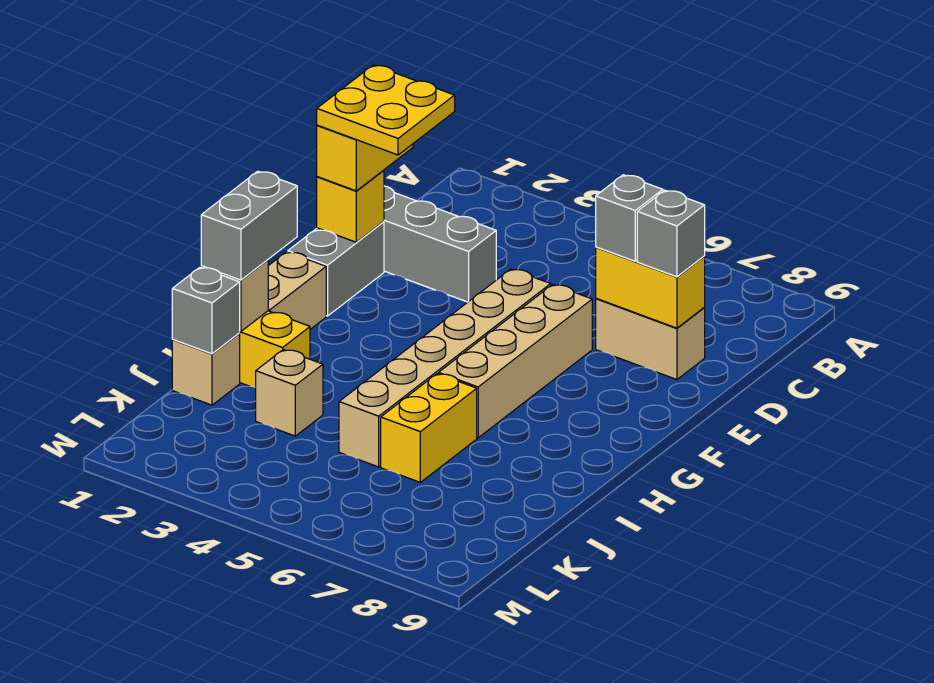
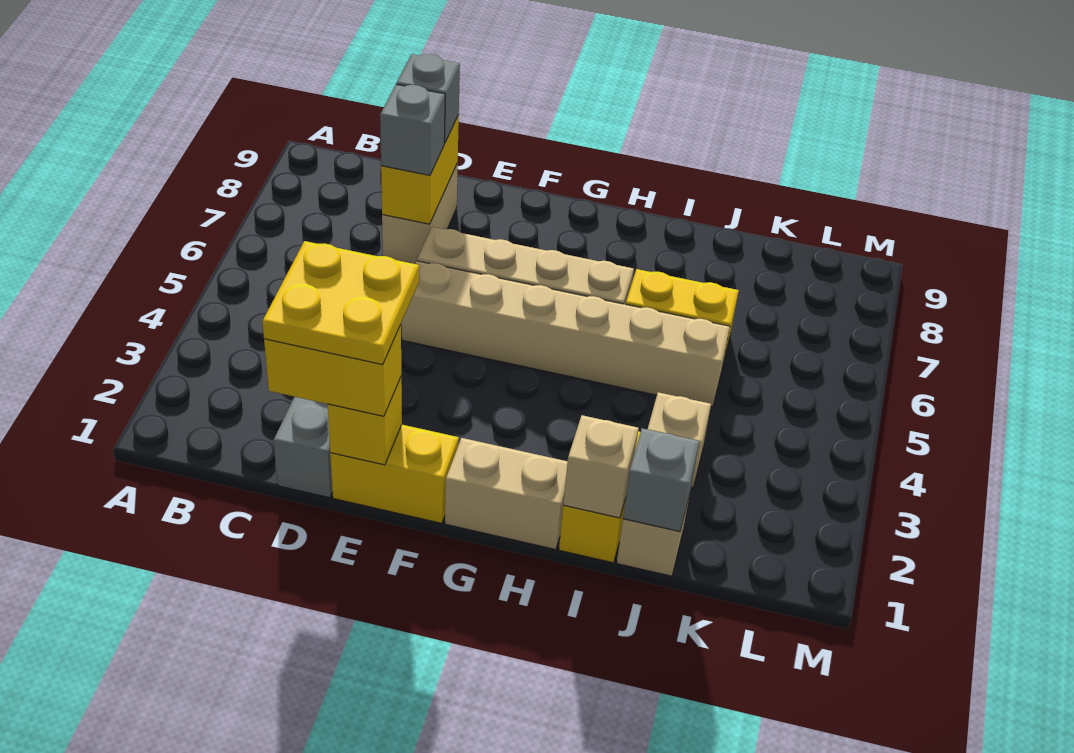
grey brick E1:F1 level 1 -> yellow brick E1:F1 level 1
grey brick H1:I1 level 3 -> none

